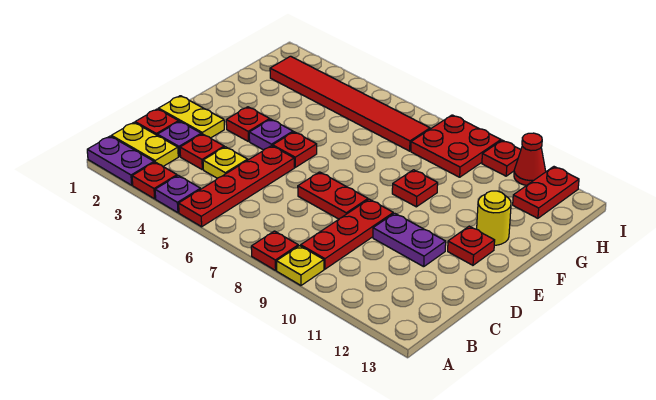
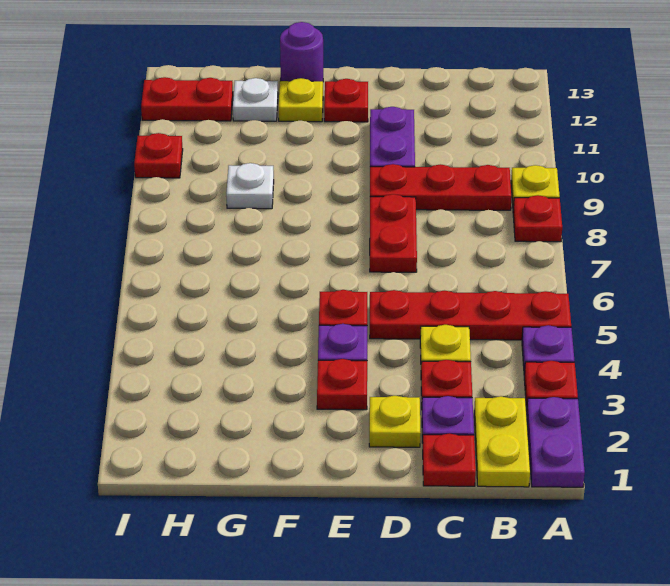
yellow plate D1:D2 level 1 -> yellow plate D2 level 1
red plate F9 level 1 -> none
yellow round brick F12 level 1 -> yellow plate F12 level 1
none -> purple round brick F13 level 1
none -> white plate G9 level 1
none -> white plate G12 level 1
red tile H2:H7 level 1 -> none
red plate H8:I9 level 1 -> none
red cone I11 level 1 -> none

